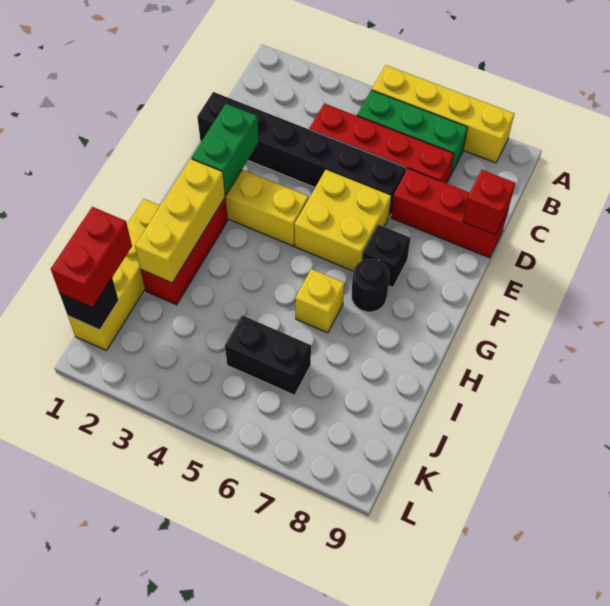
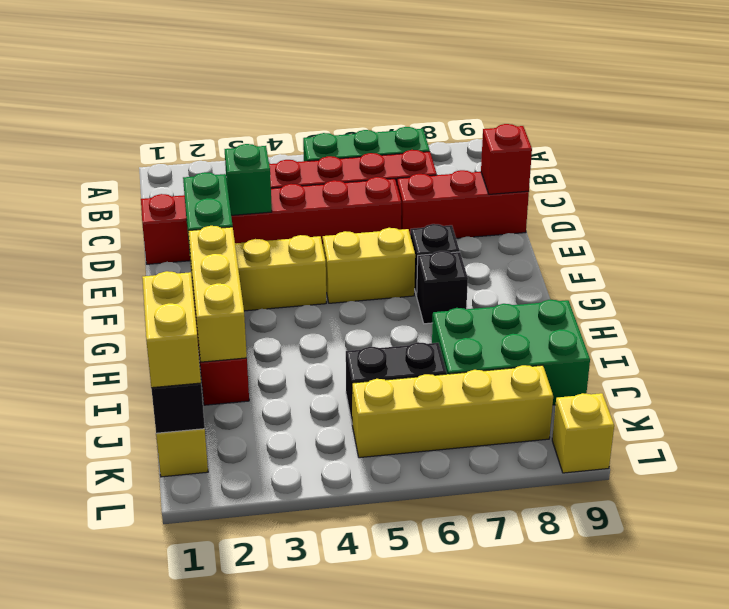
yellow brick A5:A8 level 1 -> yellow brick K5:K8 level 1
black brick D1:D6 level 1 -> red brick D1:D6 level 1
none -> green brick D3 level 2
yellow brick E5:F6 level 1 -> yellow brick F5:F6 level 1
black round brick G7 level 1 -> black brick G7 level 1
yellow brick H6 level 1 -> yellow brick L9 level 1
none -> green brick I7:J9 level 1
red brick J1:K1 level 3 -> yellow brick J1:K1 level 3

